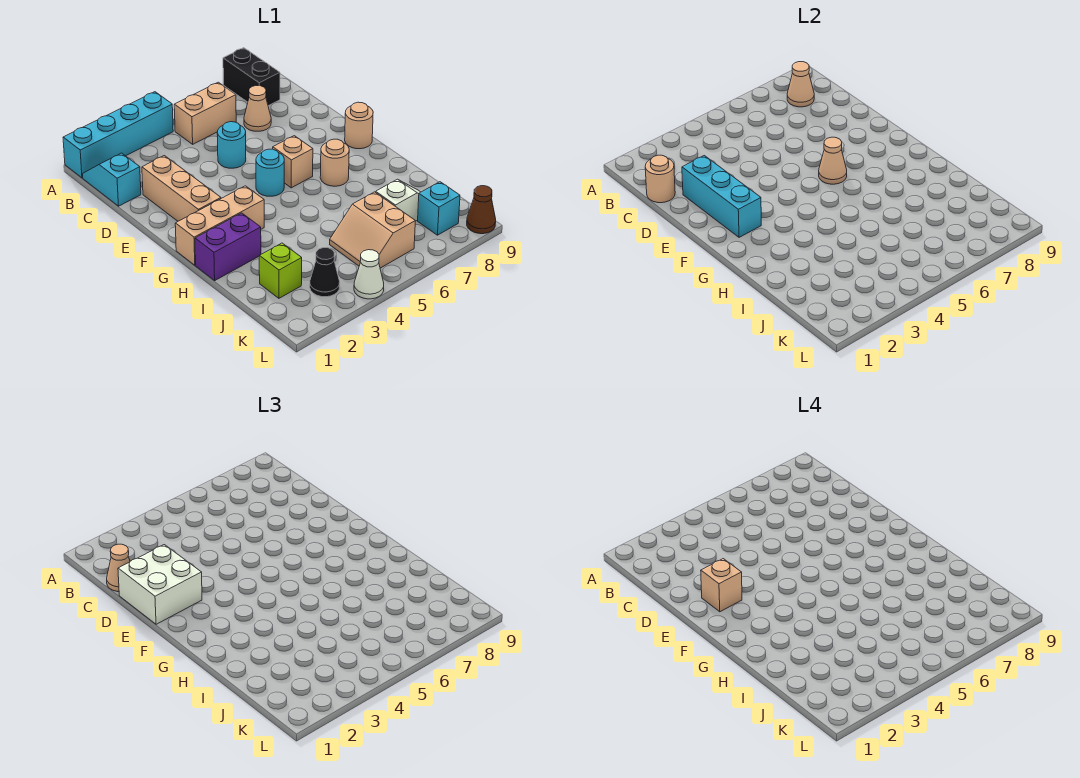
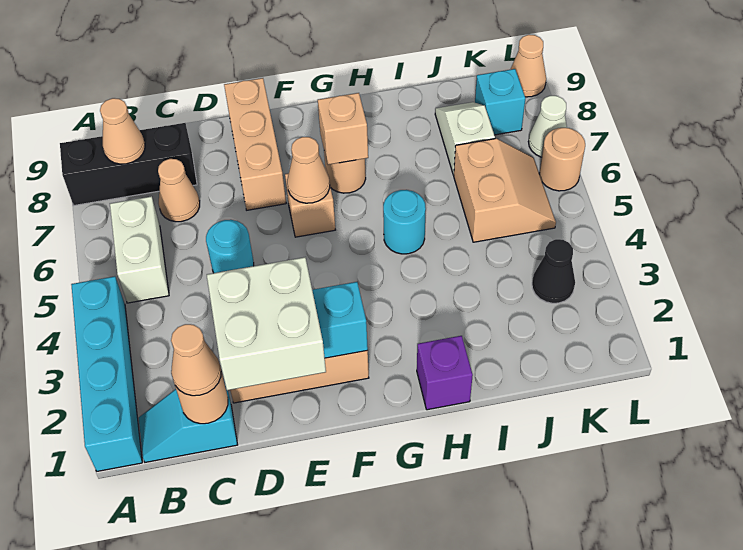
black brick A8:B8 level 1 -> black brick A8:C8 level 1
tan brick B5:B6 level 1 -> white brick B5:B6 level 1
tan brick E2 level 4 -> tan brick G7 level 2
cyan round brick F5 level 1 -> cyan round brick H5 level 1
tan round brick F9 level 1 -> tan round brick L6 level 1
tan brick G1:G3 level 1 -> tan brick E7:E9 level 1
purple brick H1:H2 level 1 -> purple brick H1 level 1
lime brick J2 level 1 -> none
tan slope J5:K6 level 1 top 6 -> tan slope J5:K6 level 1 top J
white cone L4 level 1 -> white cone L7 level 1
brown cone L9 level 1 -> tan cone L9 level 1

